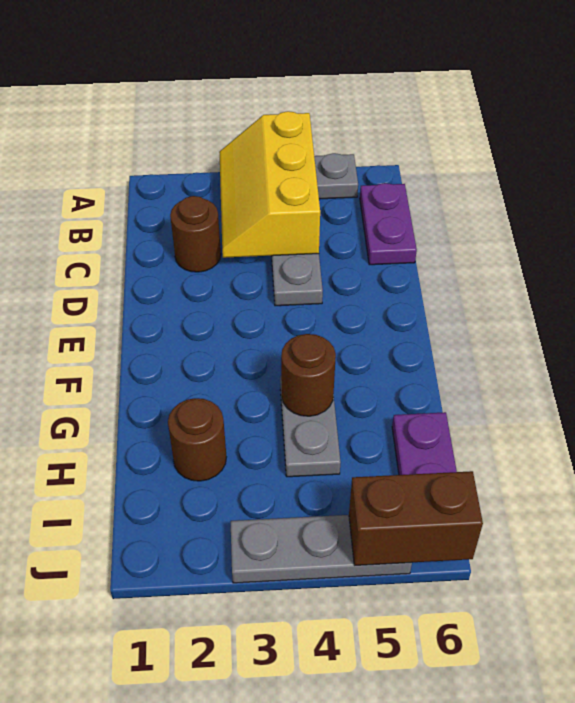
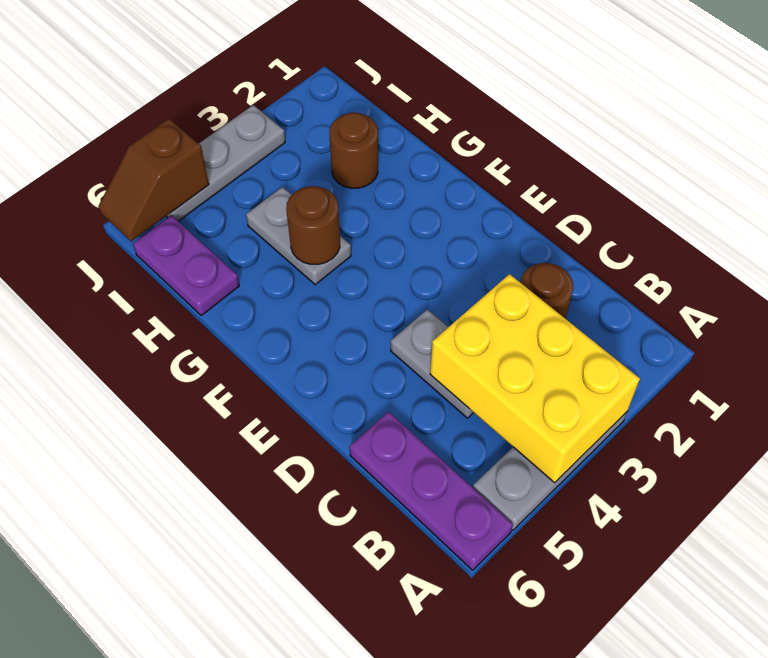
yellow slope A3:C4 level 2 top 4 -> yellow brick A3:C4 level 2
purple plate B6:C6 level 1 -> purple plate A6:C6 level 1
brown brick J5:J6 level 2 -> brown slope J5:J6 level 2 top 5

